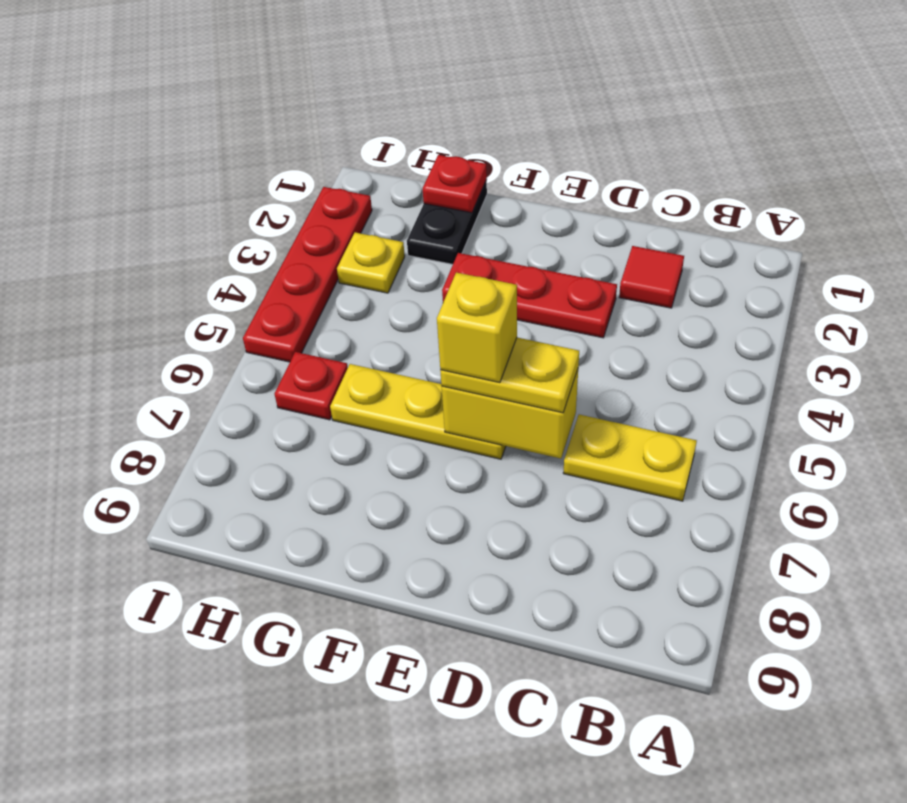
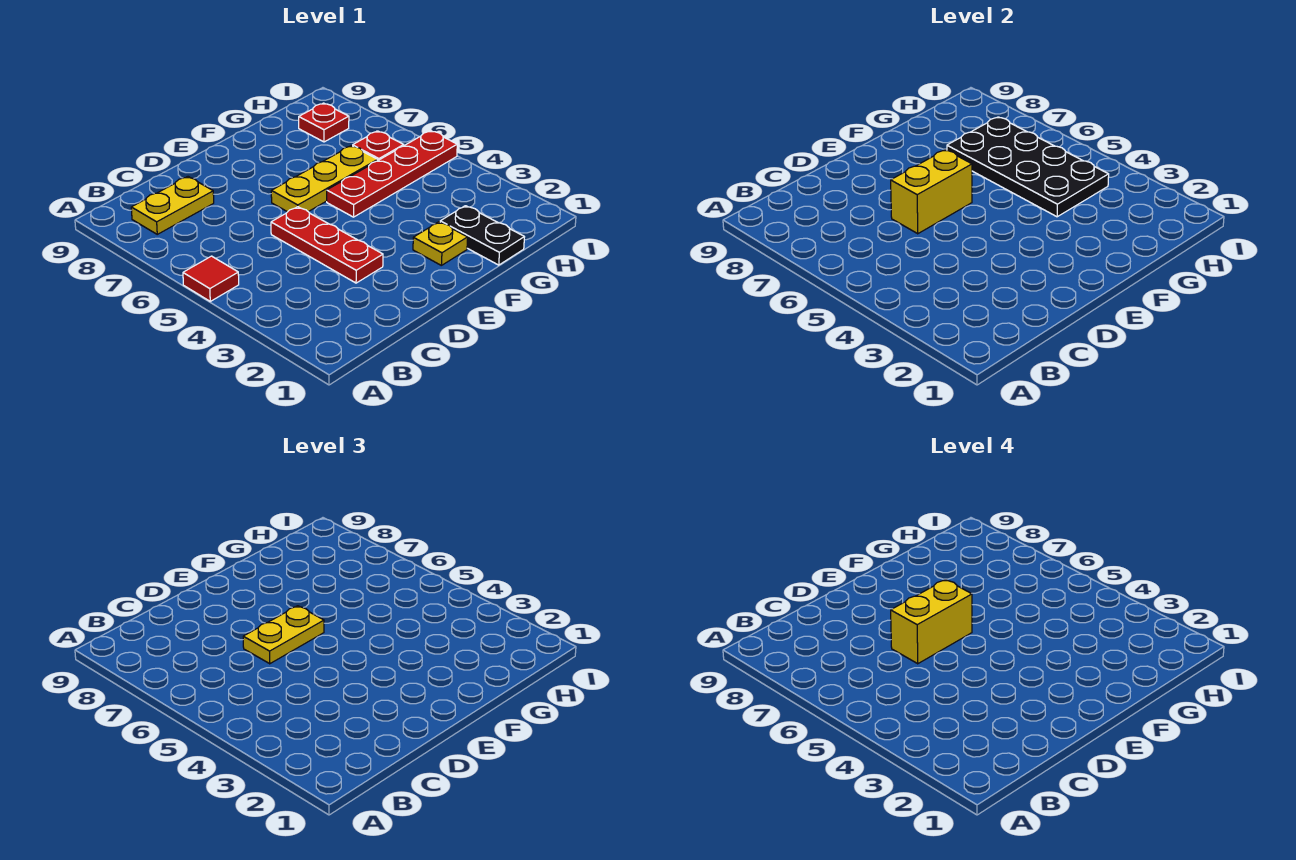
yellow plate B6:C6 level 1 -> yellow plate B8:C8 level 1
red tile C2 level 1 -> red tile A5 level 1
red plate D3:F3 level 1 -> red plate D3:D5 level 1
yellow brick E6 level 4 -> yellow brick D6:E6 level 4
red plate G1 level 2 -> red plate H8 level 1
none -> black plate G4:H7 level 2
yellow plate H3 level 1 -> yellow plate F2 level 1
red plate I2:I5 level 1 -> red plate F5:I5 level 1

